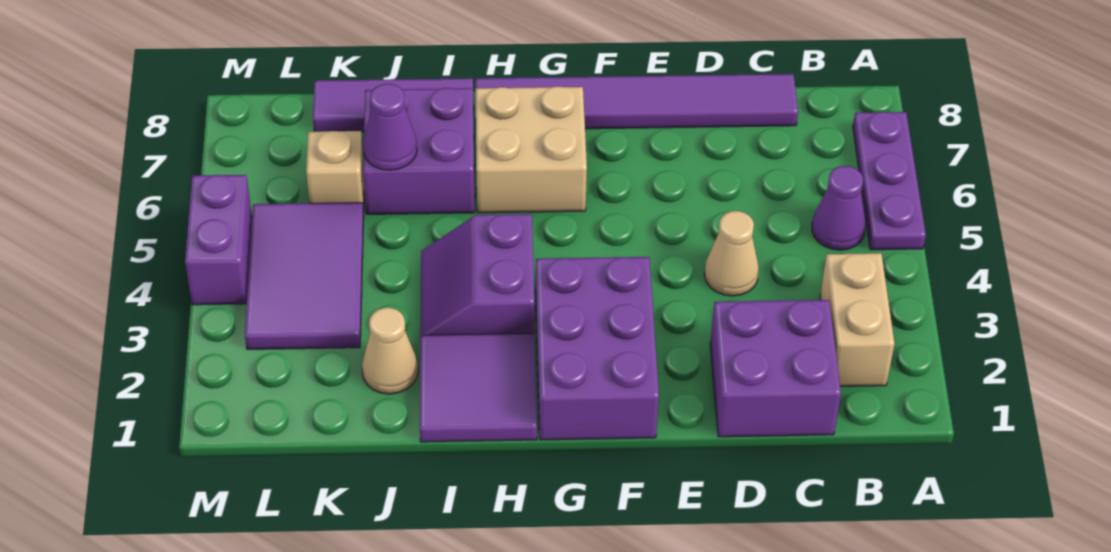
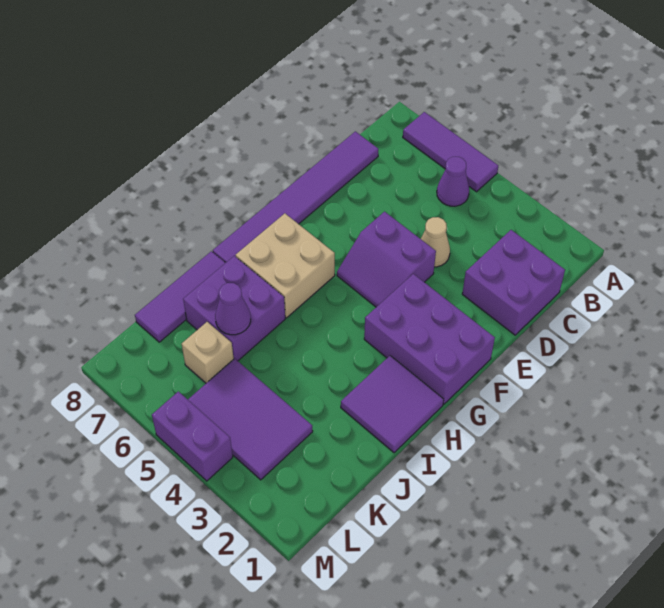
purple plate A5:A7 level 1 -> purple tile A5:A7 level 1
tan brick B2:B3 level 1 -> none
purple slope H3:I4 level 1 top H -> purple slope E4:F5 level 1 top E
tan cone J2 level 1 -> none

